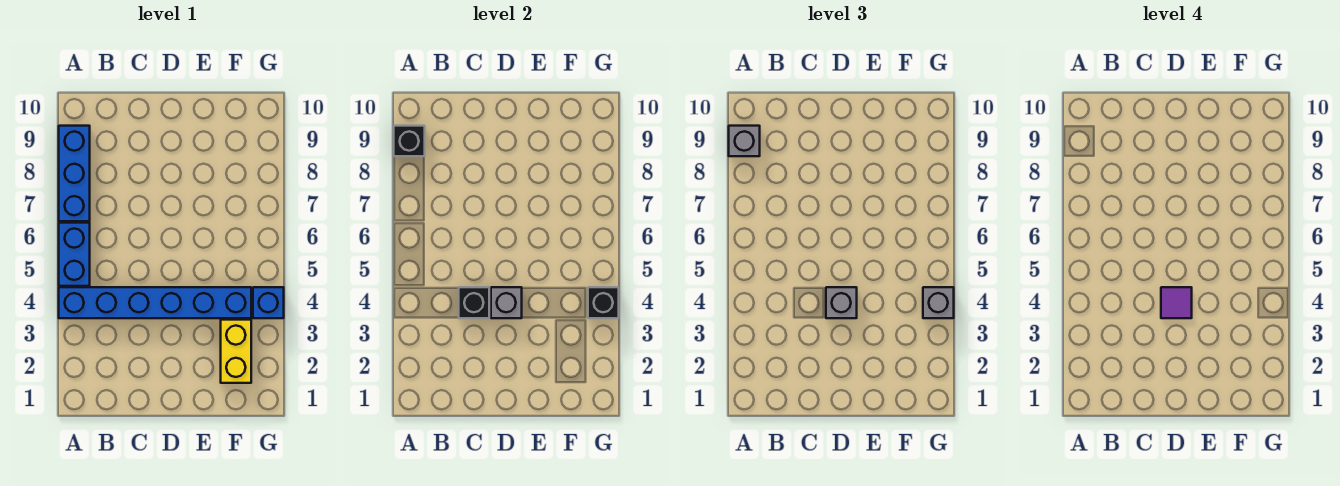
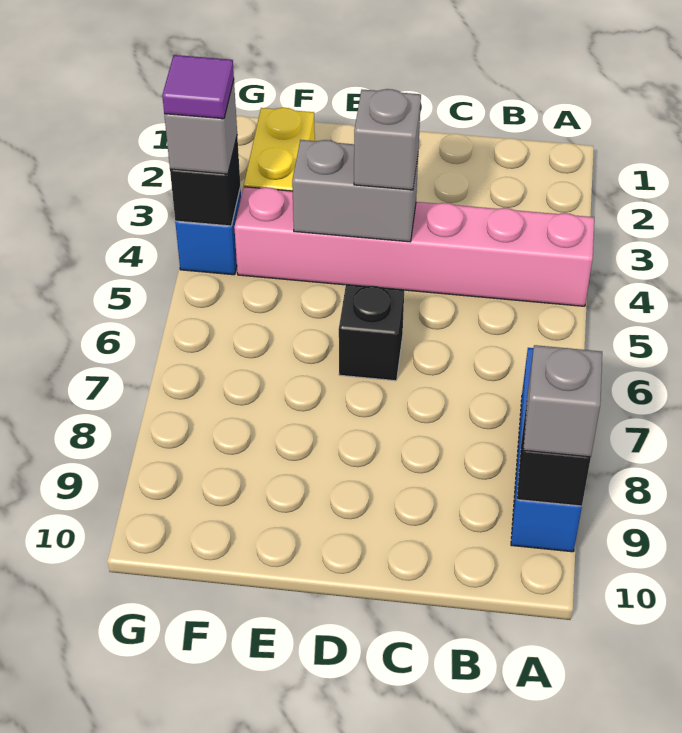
blue brick A4:F4 level 1 -> pink brick A4:F4 level 1
blue brick A5:A6 level 1 -> none
black brick C4 level 2 -> black brick D6 level 1
grey brick D4 level 2 -> grey brick D4:E4 level 2
purple tile D4 level 4 -> purple tile G4 level 4

